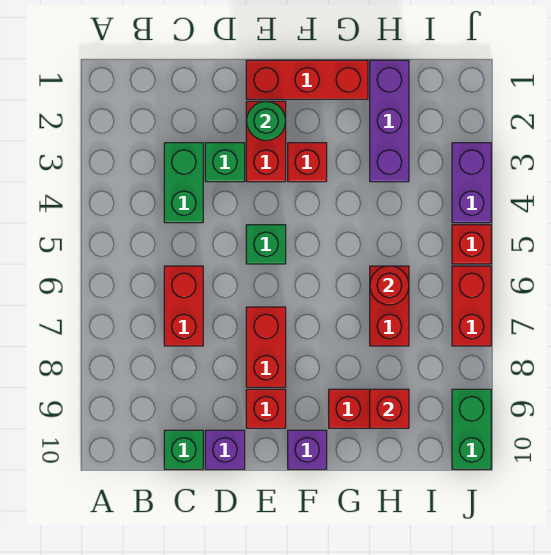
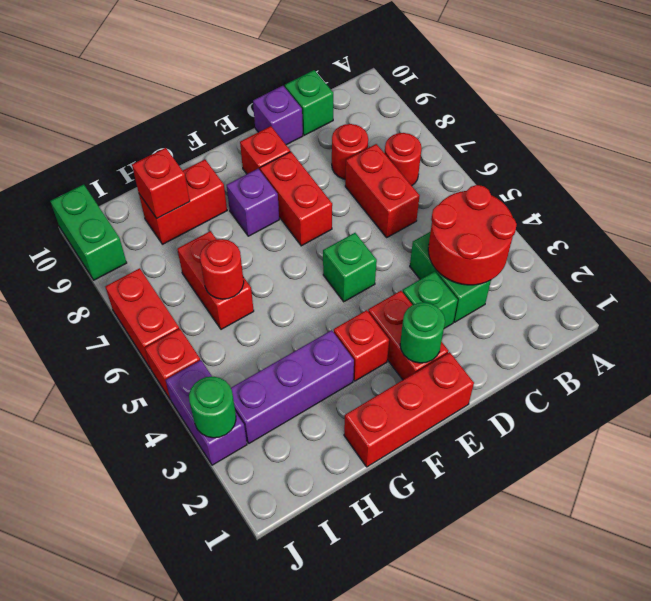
none -> red round brick B3:C4 level 2
none -> red round brick B7 level 1
none -> red round brick C8 level 1
purple brick F10 level 1 -> purple brick F8 level 1
purple brick H1:H3 level 1 -> purple brick G3:I3 level 1
none -> green round brick J3 level 2

